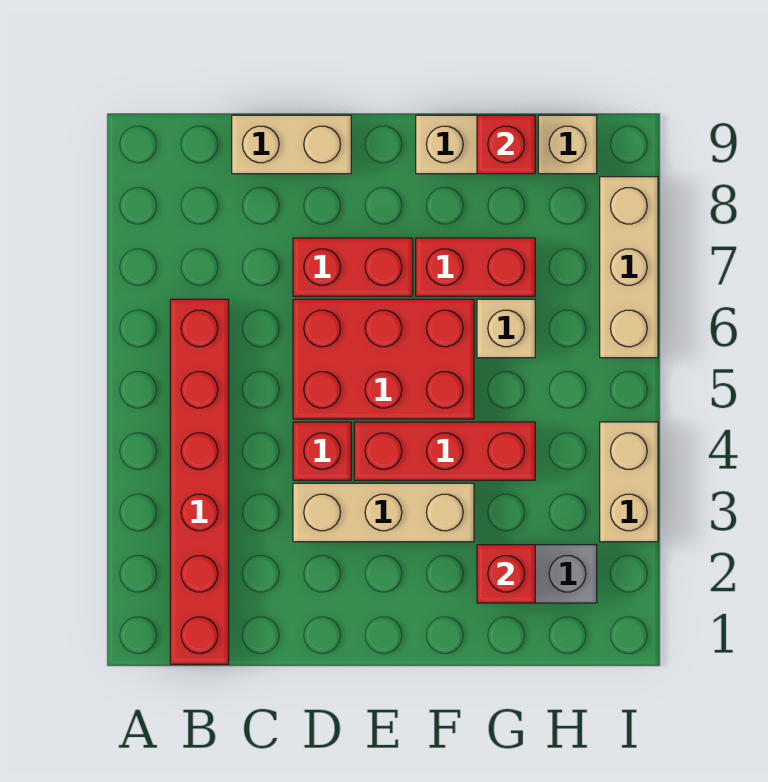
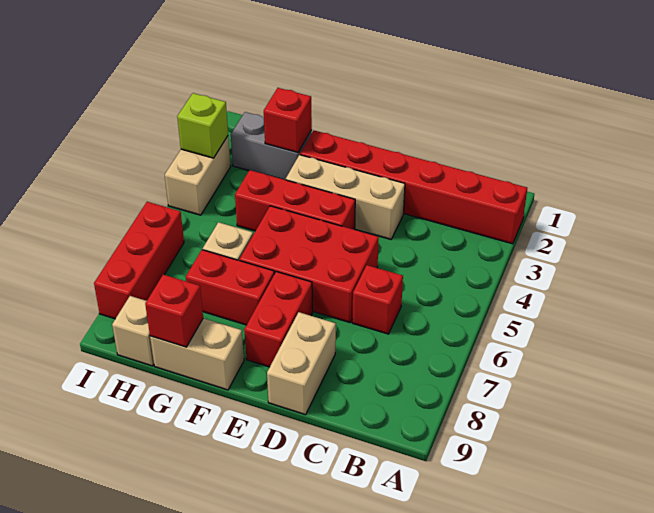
red brick B1:B6 level 1 -> red brick A2:F2 level 1
tan brick C9:D9 level 1 -> tan brick D8:D9 level 1
red brick D4 level 1 -> red brick C6 level 1
red brick D7:E7 level 1 -> red brick E7:E8 level 1
none -> lime brick I3 level 2
tan brick I6:I8 level 1 -> red brick I6:I8 level 1

